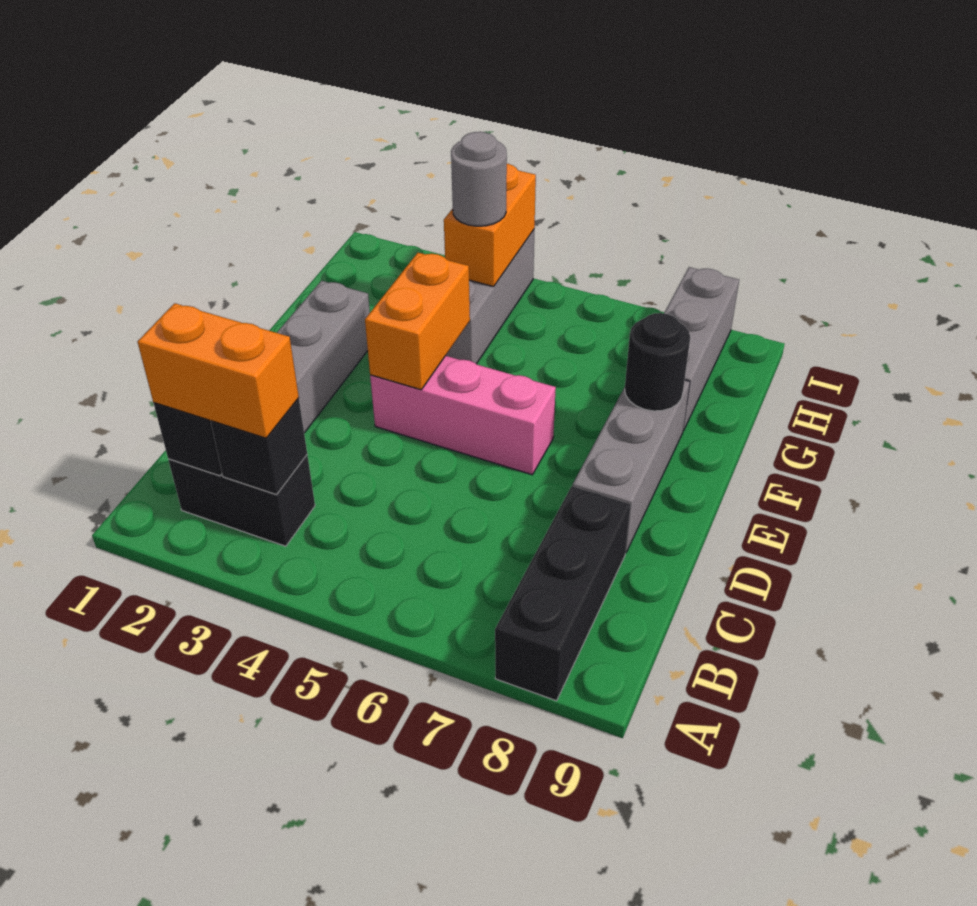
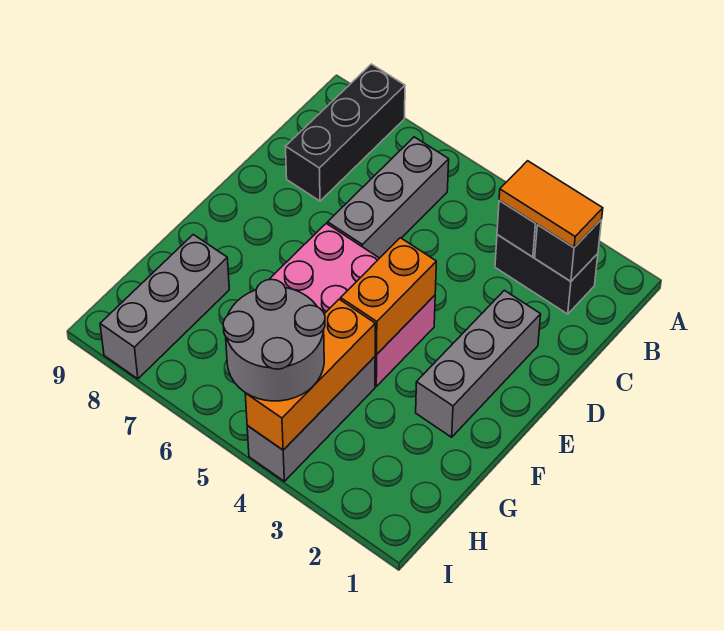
orange brick B2:B3 level 3 -> orange tile B2:B3 level 3
grey brick D8:F8 level 1 -> grey brick B6:D6 level 1
pink brick E4:E6 level 1 -> pink brick E4:F6 level 1
black round brick F8 level 2 -> none
orange brick H4:I4 level 2 -> orange brick G4:I4 level 2
grey round brick H4 level 3 -> grey round brick H4:I5 level 3

